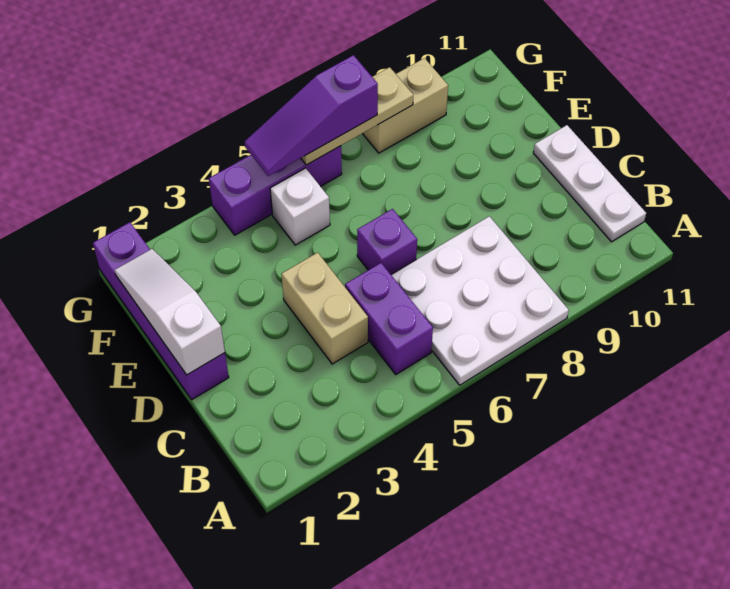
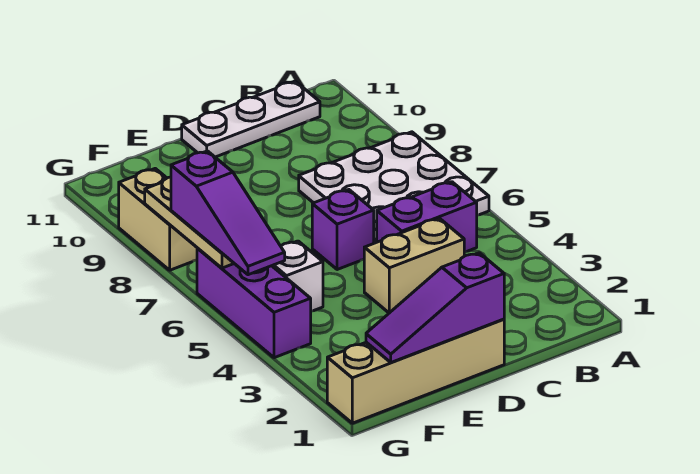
purple brick D1:G1 level 1 -> tan brick D1:G1 level 1
white slope D1:F1 level 2 top D -> purple slope D1:F1 level 2 top D

